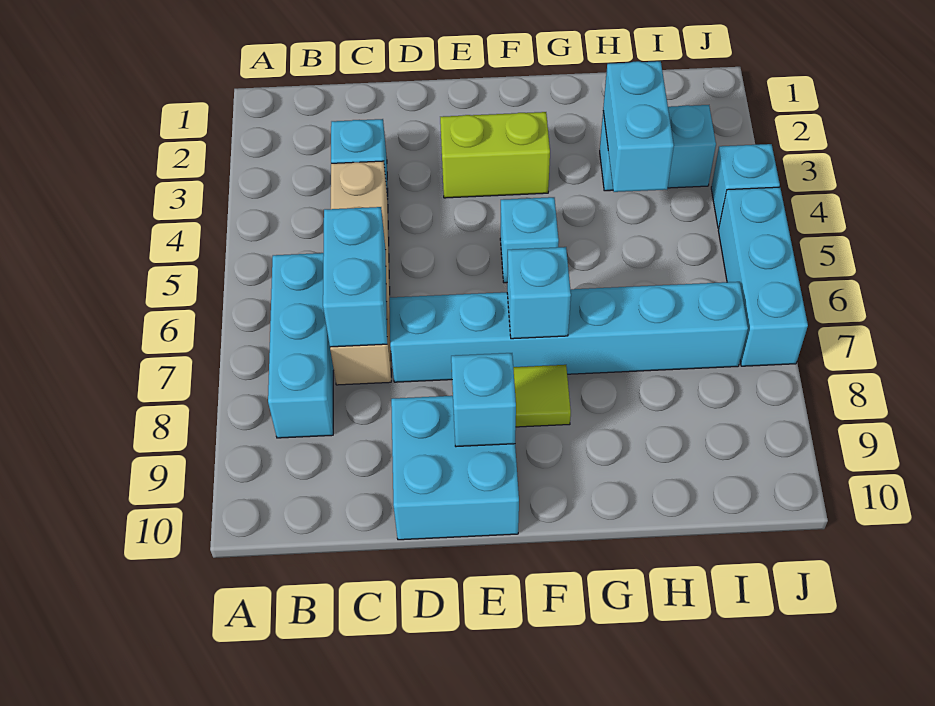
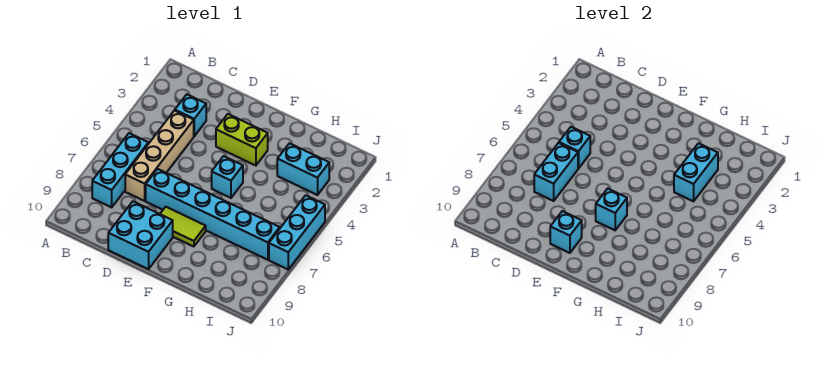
cyan brick J4 level 1 -> cyan brick C5 level 2

